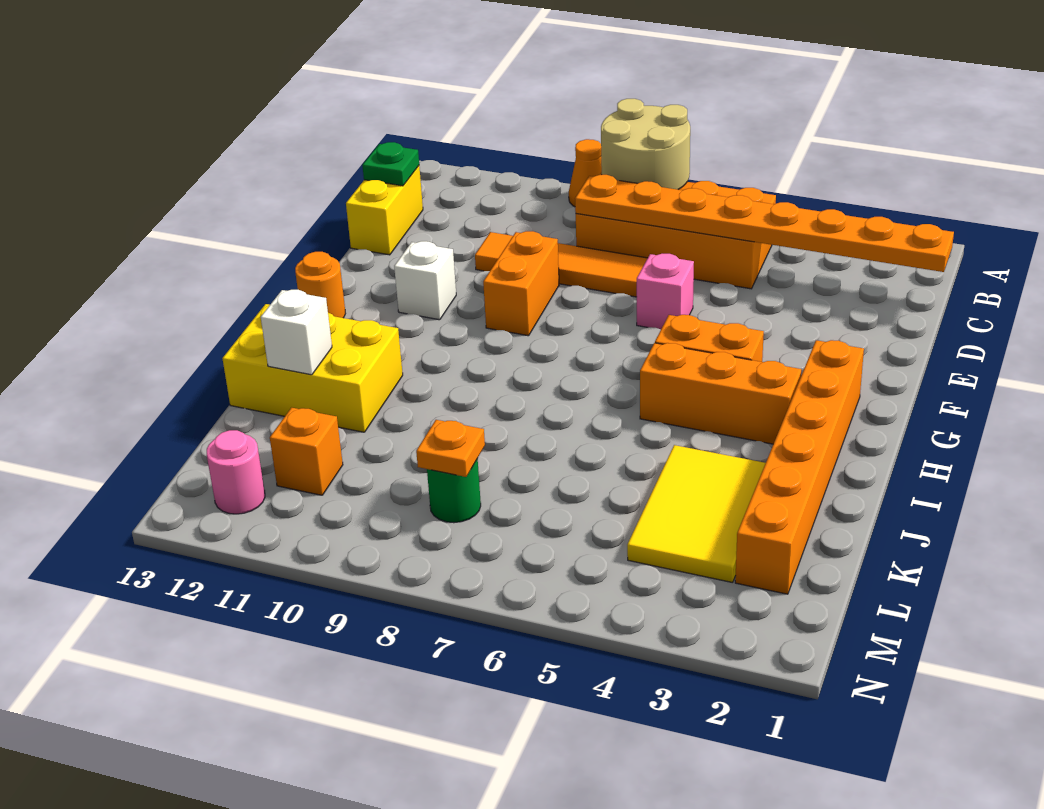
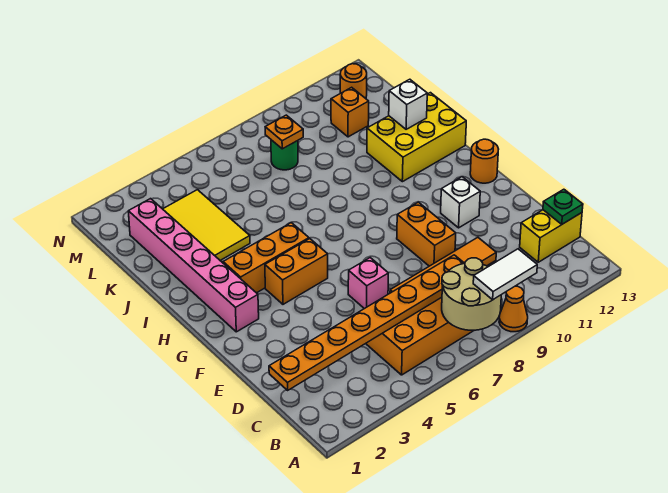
none -> white tile A8:A9 level 3
yellow brick C13:D13 level 1 -> yellow brick C12:C13 level 1
orange brick G2:L2 level 1 -> pink brick G2:L2 level 1
pink round brick M12 level 1 -> orange round brick M12 level 1

